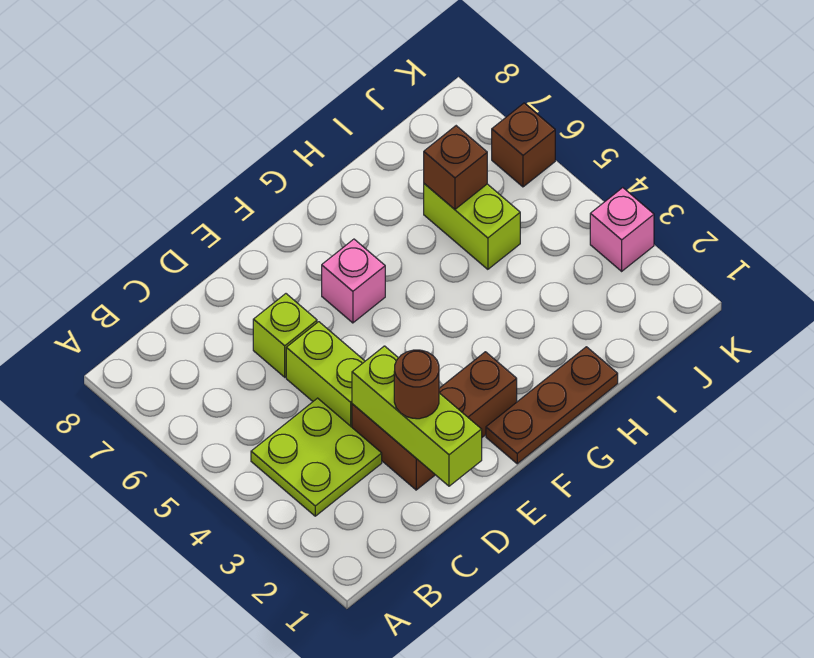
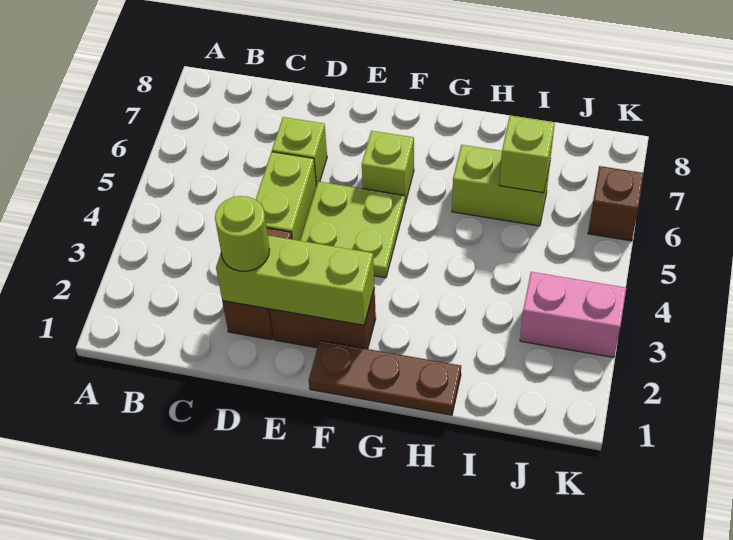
lime plate B3:C4 level 1 -> lime plate E4:F5 level 1
lime brick D1:D3 level 2 -> lime brick D2:F2 level 2
brown round brick D2 level 3 -> lime round brick D2 level 3
pink brick F6 level 1 -> lime brick F6 level 1
lime brick I5:I6 level 1 -> lime brick H6:I6 level 1
brown brick I6 level 2 -> lime brick I6 level 2
pink brick K3 level 1 -> pink brick J3:K3 level 1

